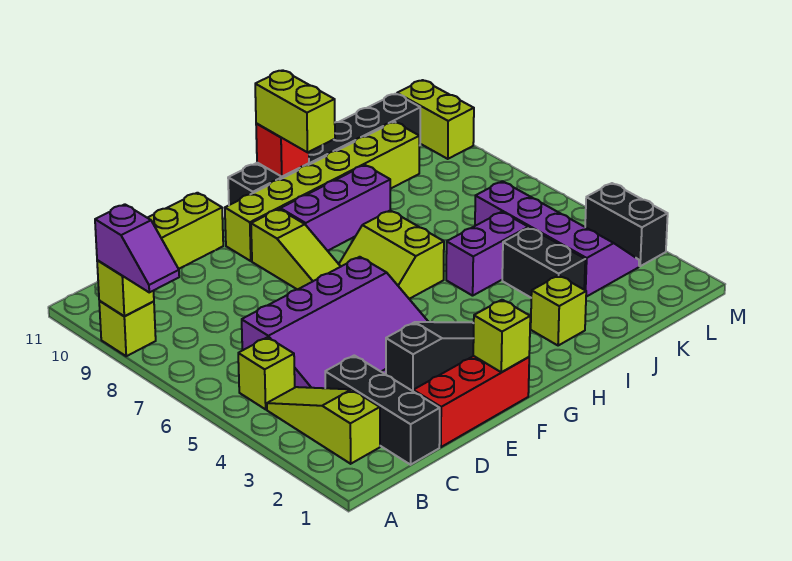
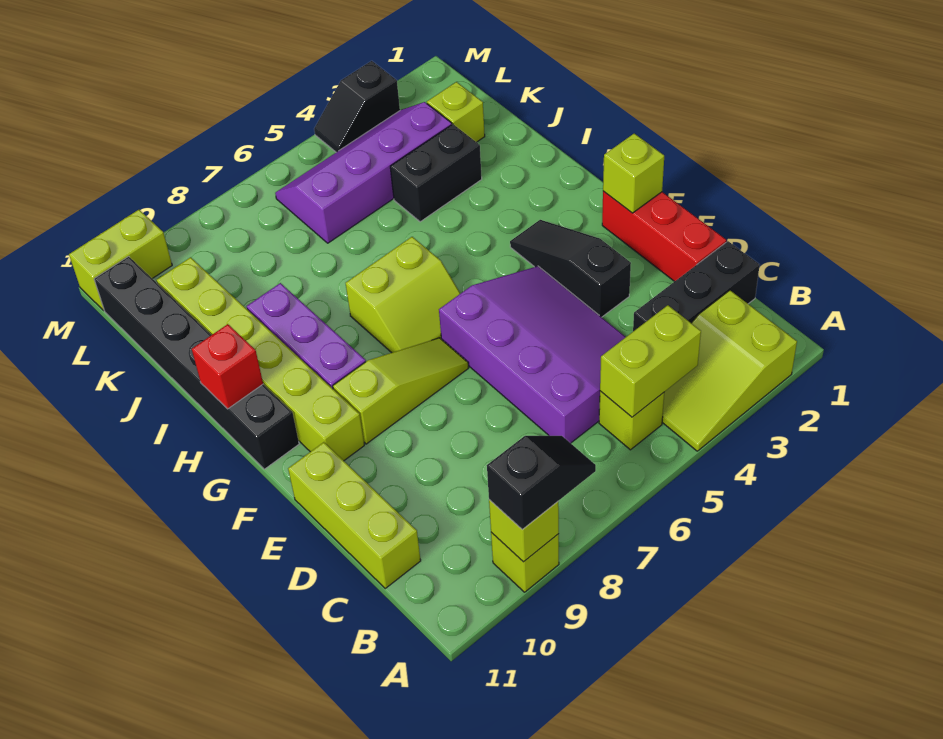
purple slope A8:A9 level 3 top 9 -> black slope A8:A9 level 3 top 9
lime slope B2:B4 level 1 top 2 -> lime slope A2:B4 level 1 top 2
lime brick H10:H11 level 3 -> lime brick B4:B5 level 2
lime brick I2 level 1 -> lime brick K2 level 1
purple brick I5:J5 level 1 -> none
black brick M3:M4 level 1 -> black slope M3:M4 level 1 top 3

